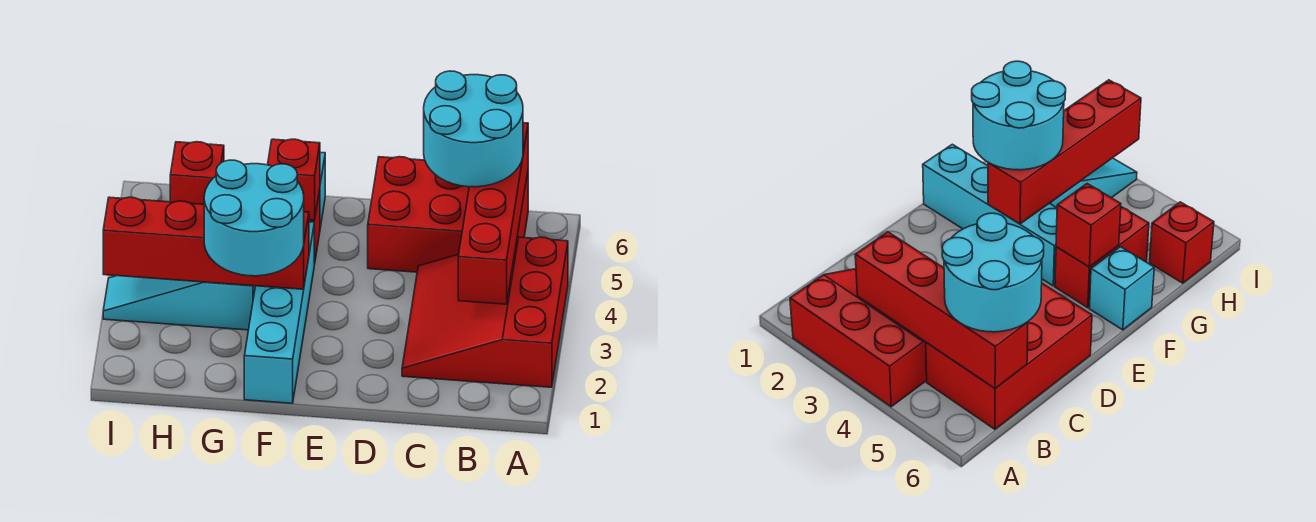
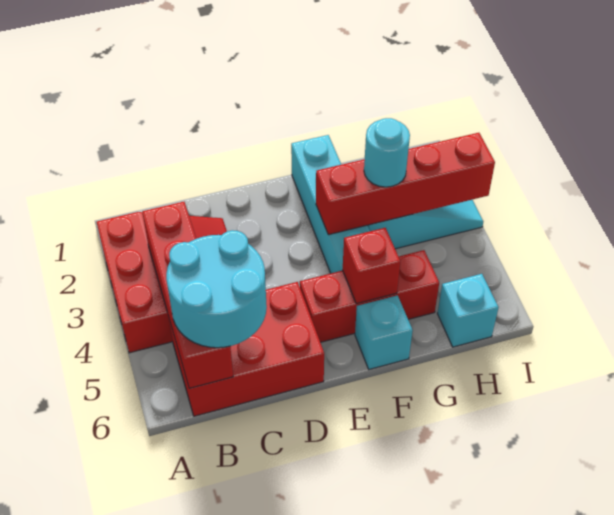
cyan round brick F2:G3 level 3 -> cyan round brick G3 level 3
red brick F5:G5 level 1 -> red brick E5:G5 level 1
red brick H6 level 1 -> cyan brick H6 level 1

